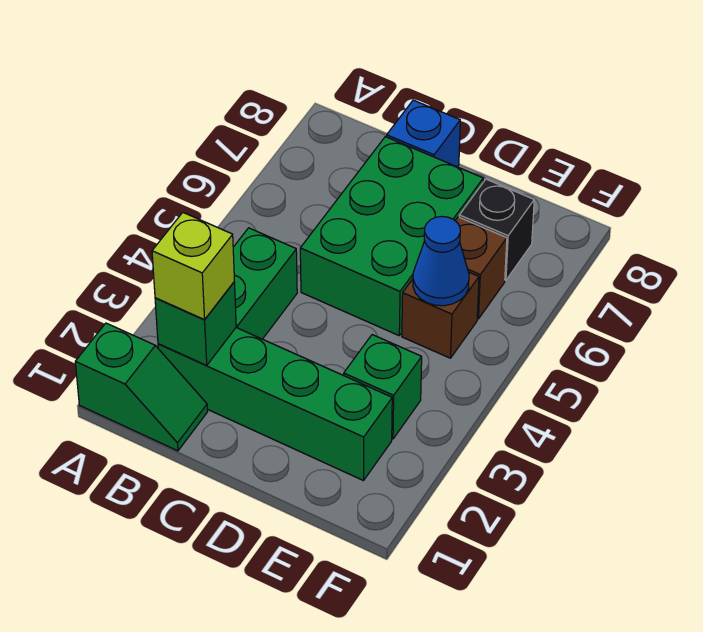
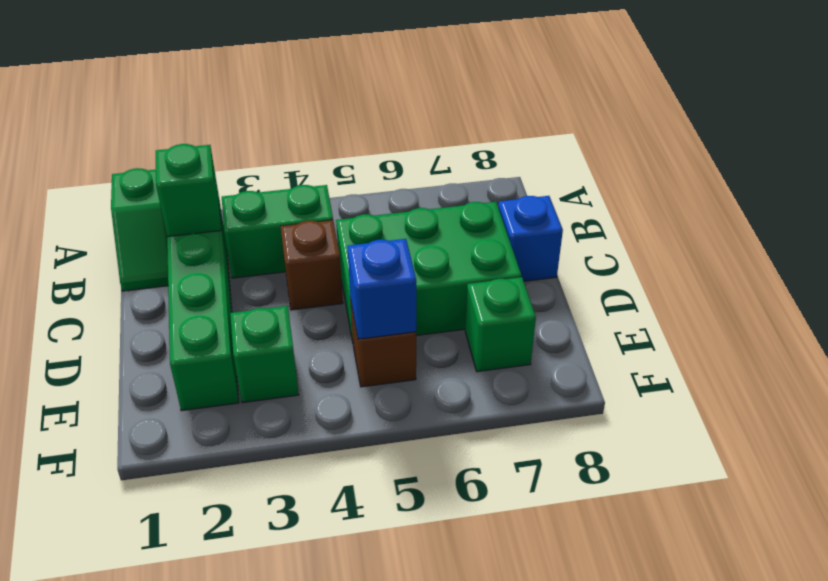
lime brick B2 level 3 -> none
blue cone E5 level 2 -> blue brick E5 level 2
brown brick E6 level 1 -> brown brick C4 level 1
black brick E7 level 1 -> green brick E7 level 1

